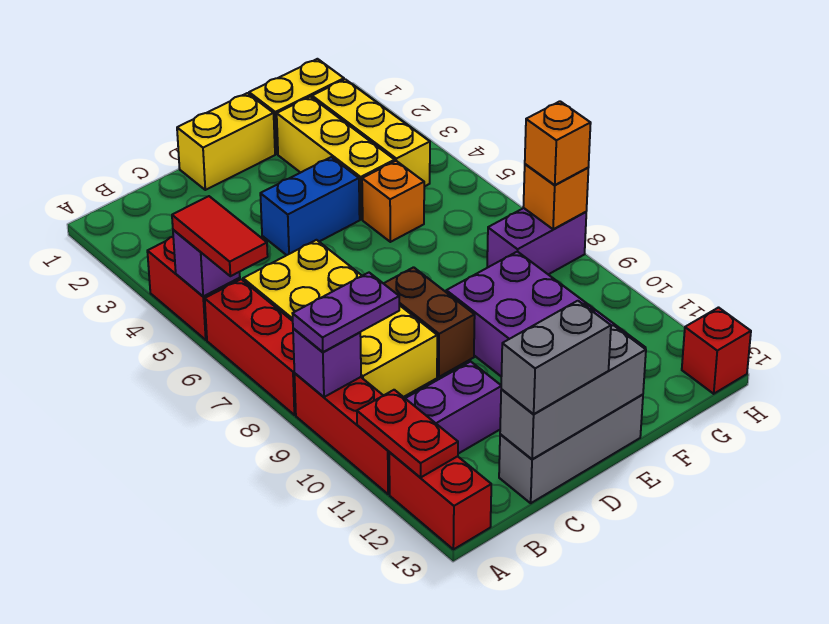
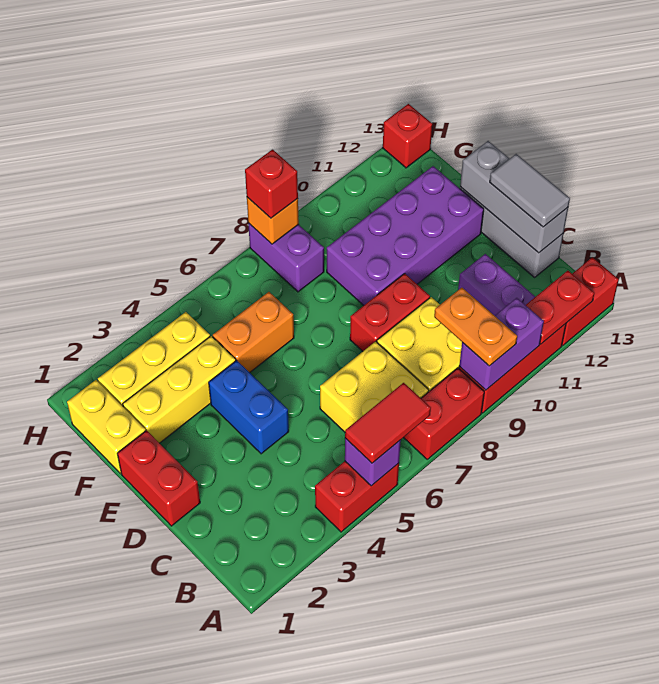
red brick A6:A8 level 1 -> red brick A7:A8 level 1
purple brick A9 level 2 -> purple brick A9:A10 level 2
purple plate A9:B9 level 3 -> orange plate A9:B9 level 3
grey brick C13:D13 level 3 -> grey tile C13:D13 level 3
yellow brick D1:E1 level 1 -> red brick D1:E1 level 1
brown brick D8:D9 level 1 -> red brick D8:D9 level 1
orange brick F5 level 1 -> orange brick F5:F6 level 1
orange brick H8 level 3 -> red brick H8 level 3

